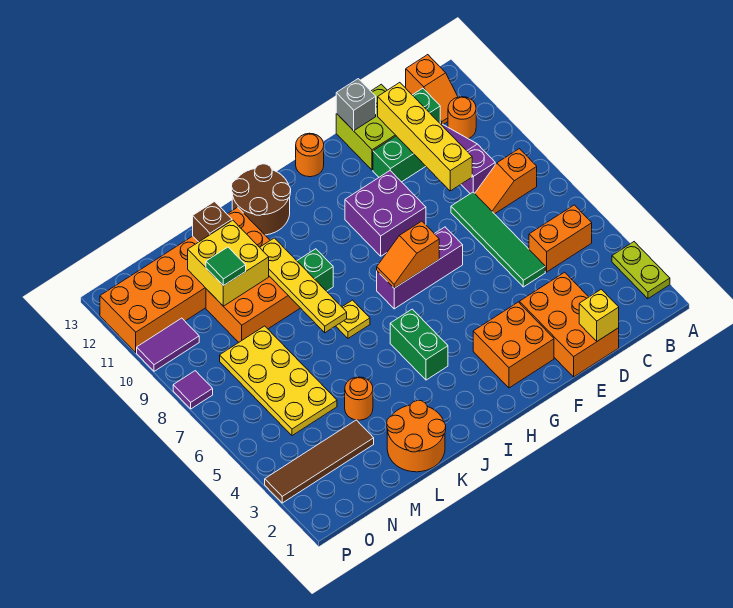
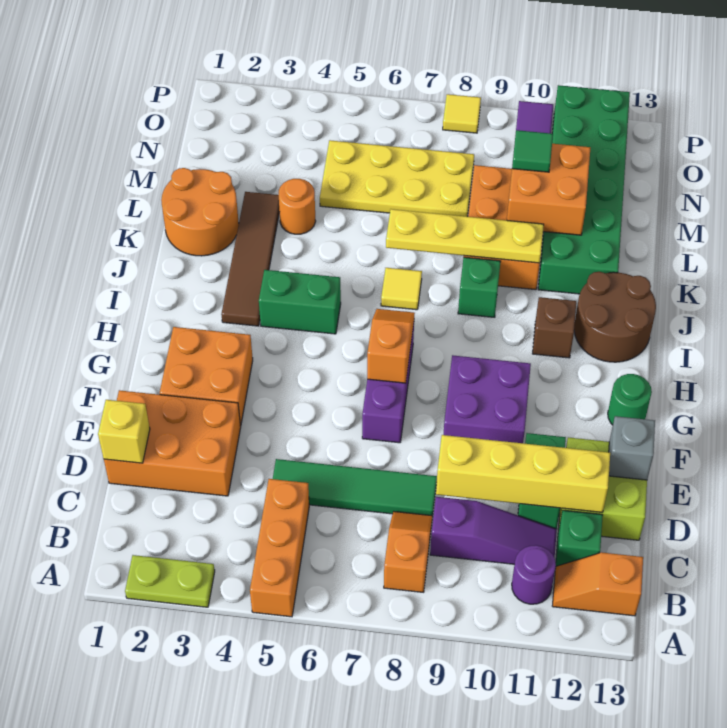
orange brick B5:C5 level 1 -> orange brick A5:C5 level 1
orange round brick B11 level 1 -> purple round brick B11 level 1
orange round brick G13 level 1 -> green round brick G13 level 1
yellow plate J7 level 1 -> yellow tile J7 level 1
orange brick K11:P12 level 1 -> green brick K11:P12 level 1
yellow brick L10:M11 level 2 -> orange brick L10:M11 level 2
brown brick L12 level 2 -> brown brick I11 level 1
brown tile M3:P3 level 1 -> brown tile I3:L3 level 1
purple tile P8 level 1 -> yellow tile P8 level 1

